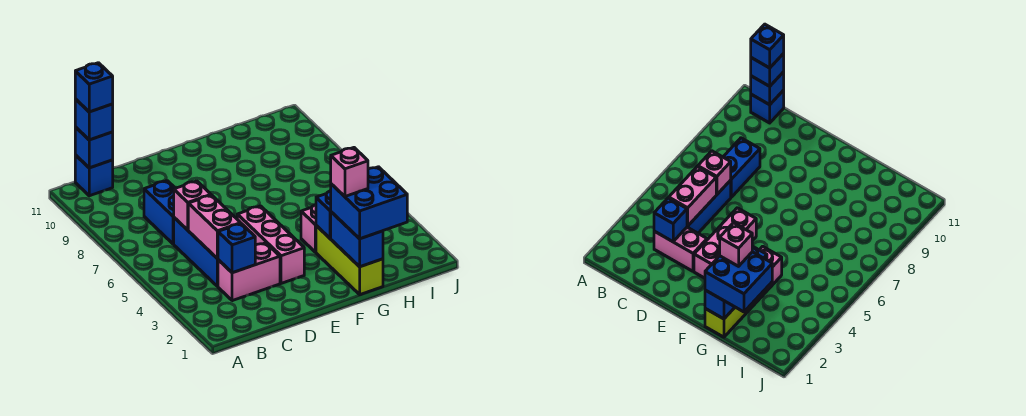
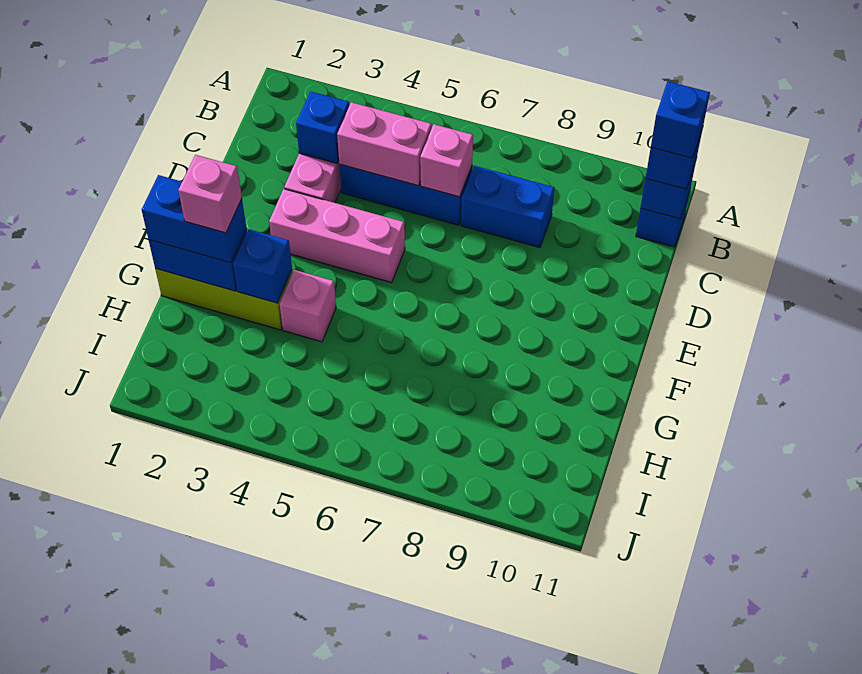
blue brick G1:H2 level 3 -> blue brick G1:G2 level 3

